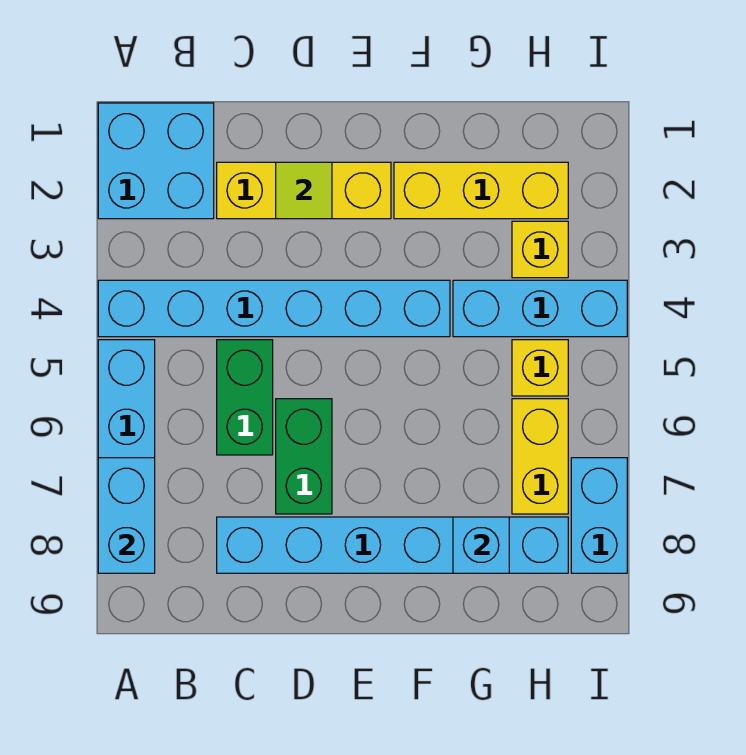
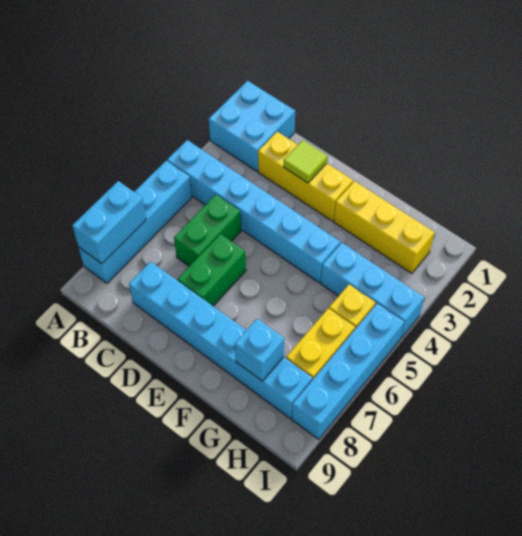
yellow brick H3 level 1 -> none
cyan brick I7:I8 level 1 -> cyan brick I5:I8 level 1

